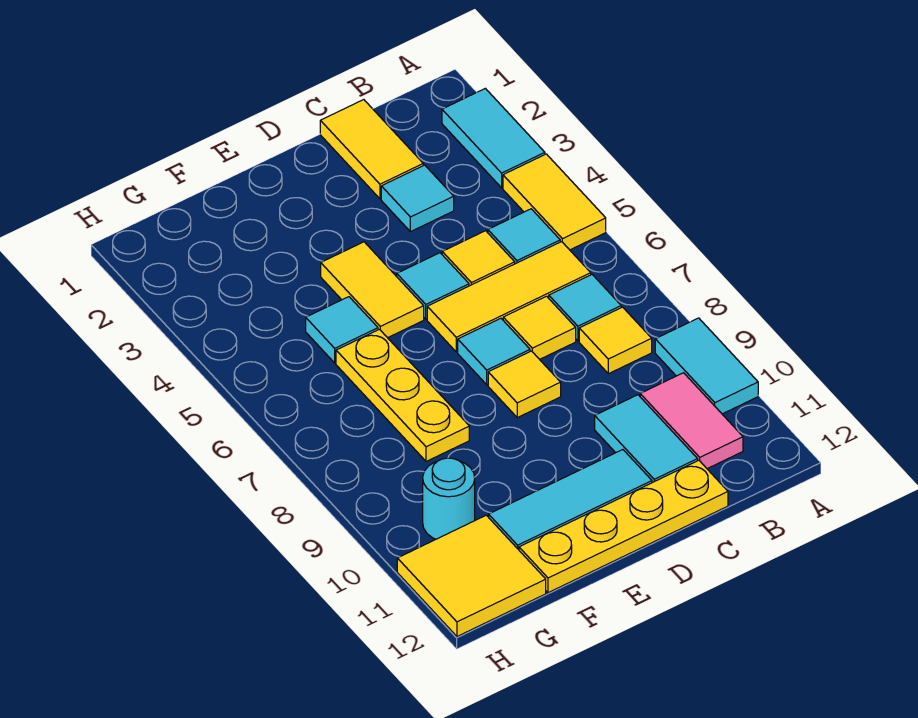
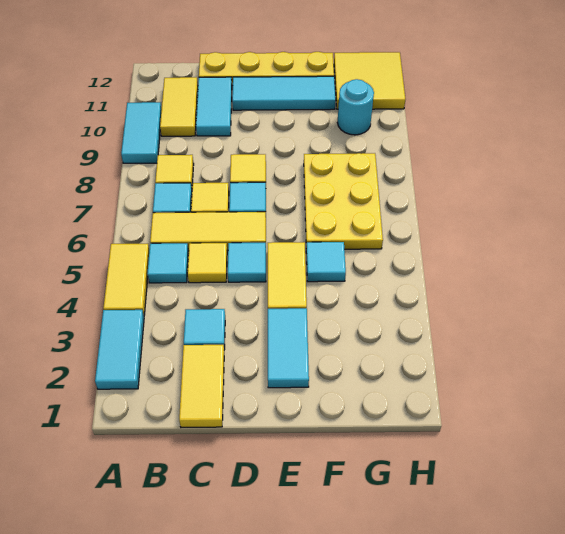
pink tile B10:B11 level 1 -> yellow tile B10:B11 level 1
none -> cyan tile E2:E3 level 1
yellow plate F6:F8 level 1 -> yellow plate F6:G8 level 1

